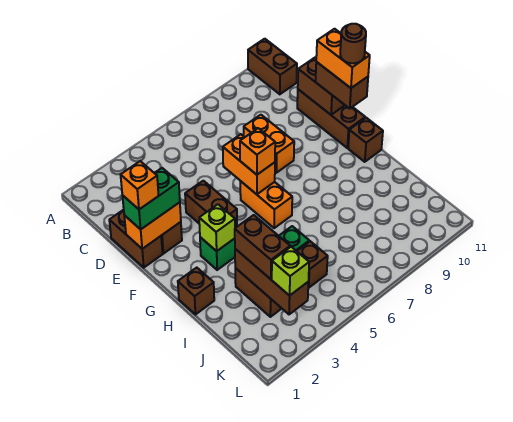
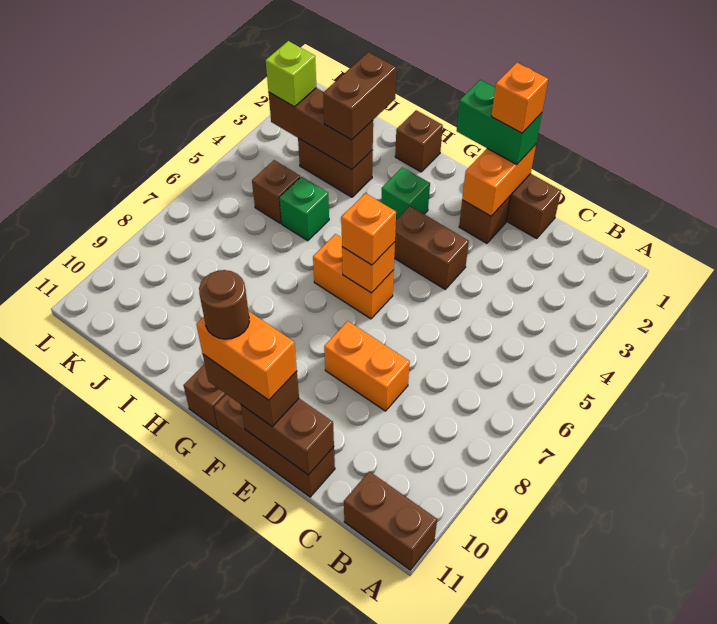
green brick E1:E2 level 3 -> green brick E1:F1 level 3
orange brick E6:F6 level 2 -> orange brick F6 level 2
lime brick G3 level 2 -> none
brown brick I3:J3 level 3 -> brown brick I2:I3 level 3

